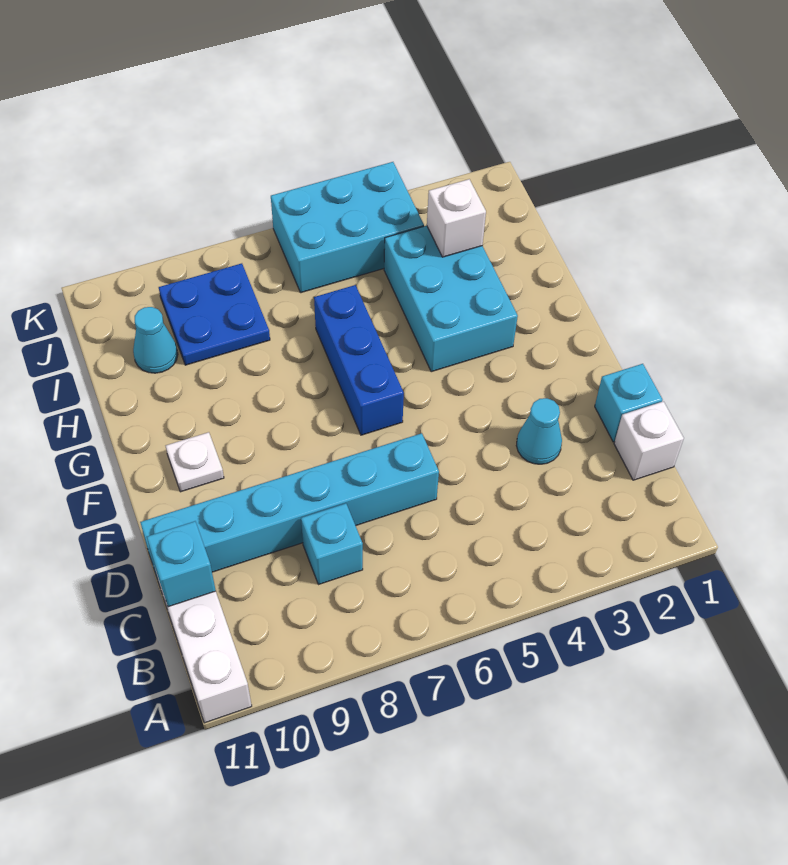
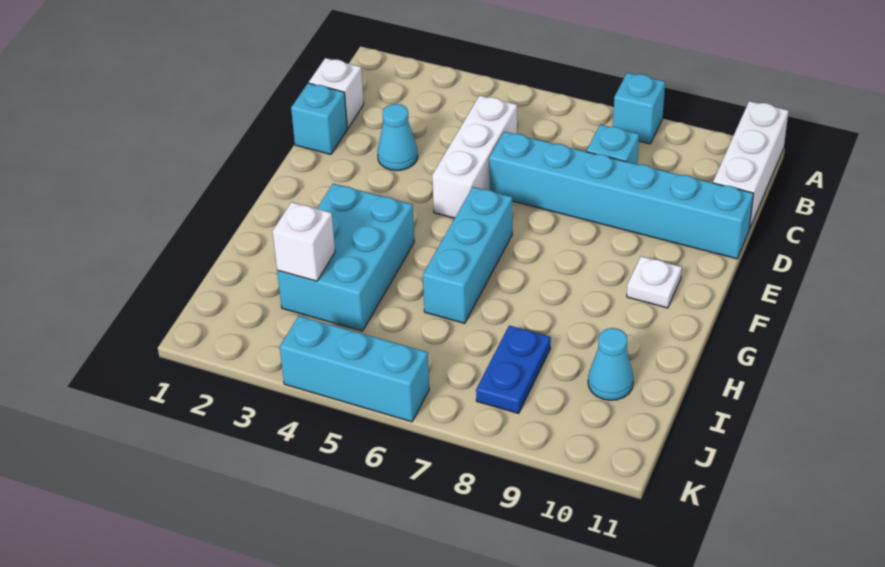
none -> white brick C5:E5 level 1
cyan brick C11 level 2 -> cyan brick A8 level 1
blue brick F6:H6 level 1 -> cyan brick F6:H6 level 1
blue plate I8:J9 level 1 -> blue plate I8:J8 level 1
cyan brick J4:K6 level 1 -> cyan brick K4:K6 level 1

